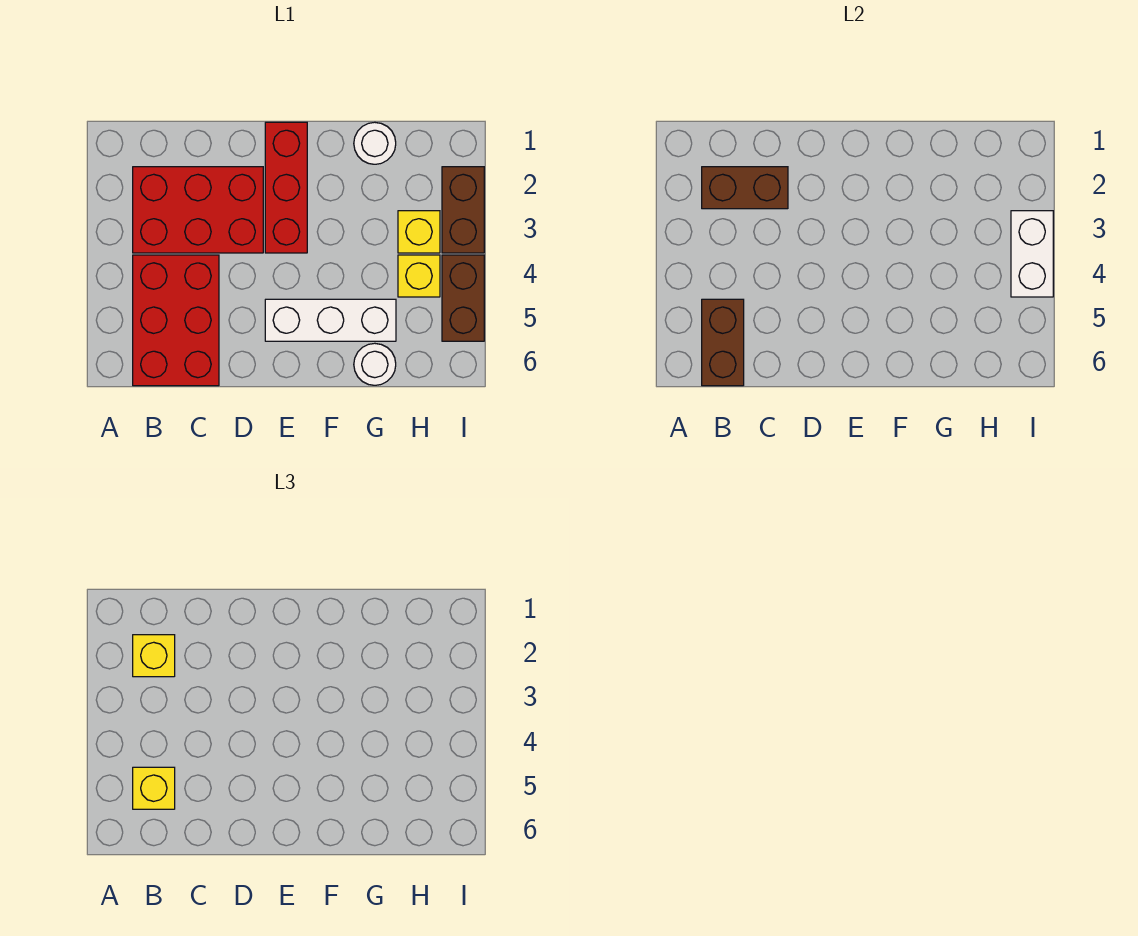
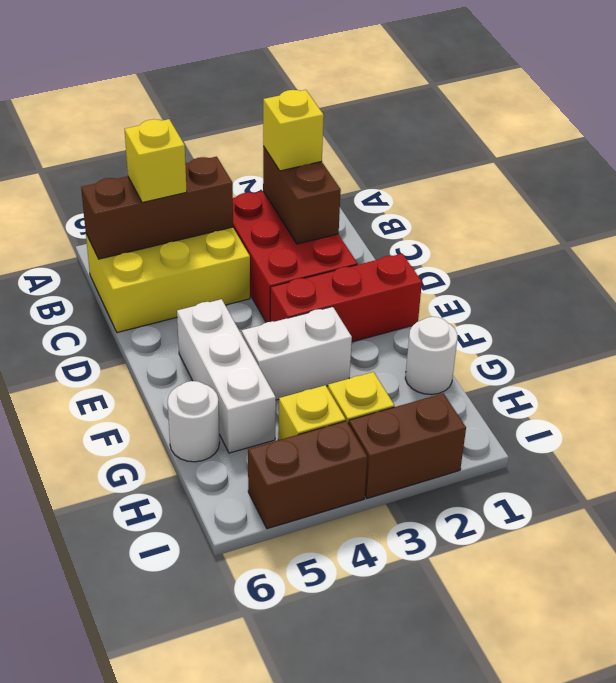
red brick B4:C6 level 1 -> yellow brick B4:C6 level 1
brown brick B5:B6 level 2 -> brown brick B4:B6 level 2
white brick I3:I4 level 2 -> white brick F3:F4 level 1

